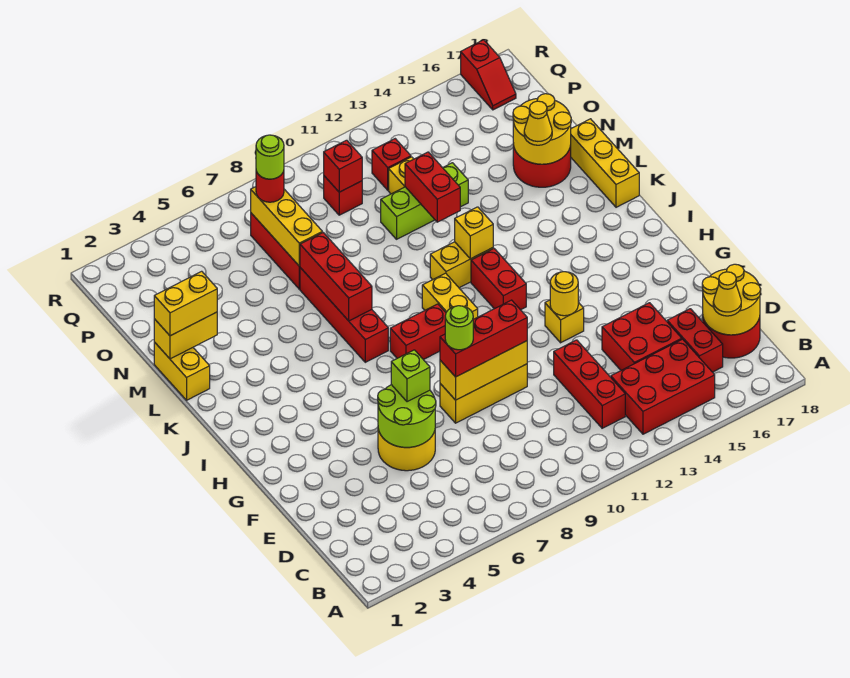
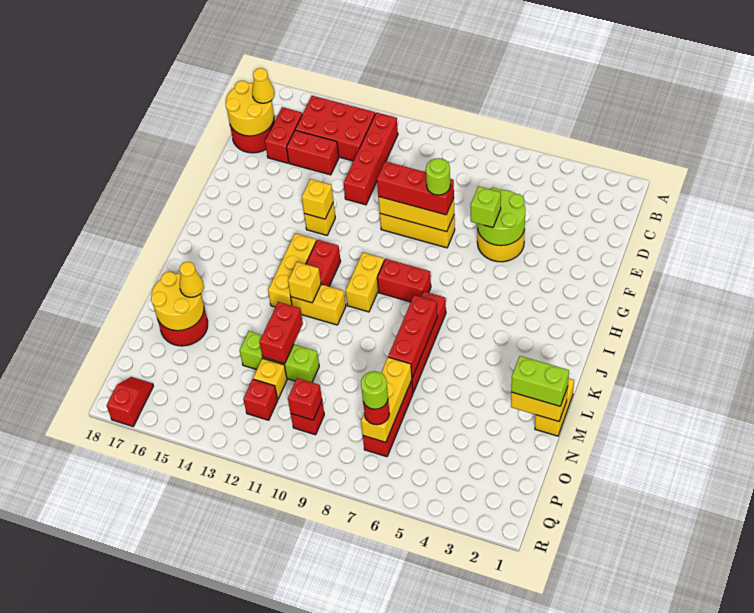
red brick C12:E12 level 1 -> red brick B12:E12 level 1
red brick D14:E15 level 1 -> red brick D14:D15 level 1
yellow round brick G13 level 2 -> yellow brick G13 level 2
yellow brick K18:M18 level 1 -> yellow brick I13:K13 level 1
yellow brick M1:M2 level 3 -> lime brick M1:M2 level 3

